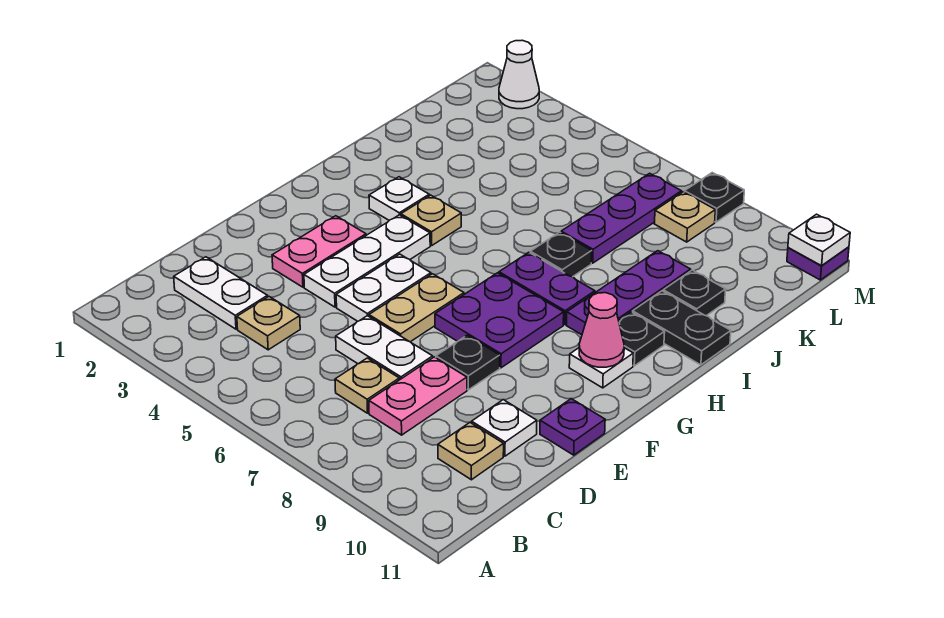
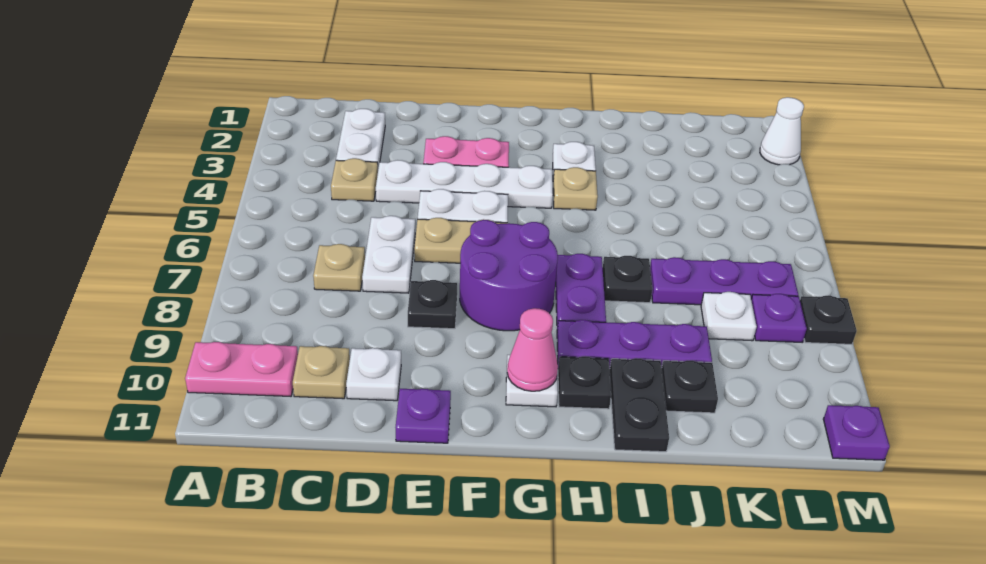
pink plate C8:D8 level 1 -> pink plate A10:B10 level 1
white plate E4:G4 level 1 -> white plate D4:G4 level 1
purple plate F7:G8 level 1 -> purple round brick F7:G8 level 1
tan plate L8 level 1 -> purple plate L8 level 1
white plate M11 level 2 -> white plate K8 level 1

